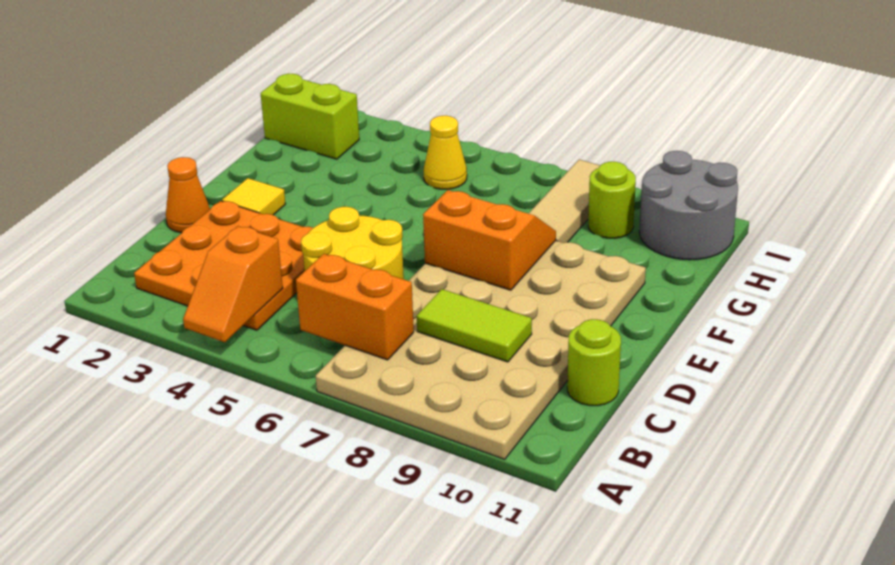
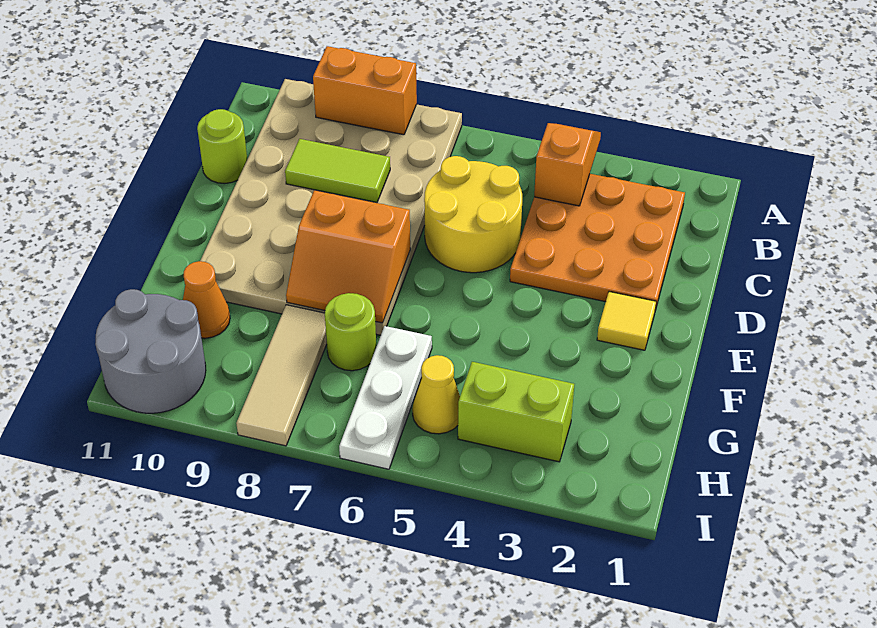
orange brick B6:B7 level 2 -> orange brick A8:A9 level 2
orange cone D1 level 1 -> orange cone G10 level 1
none -> white plate G6:I6 level 1
lime brick H1:H2 level 1 -> lime brick H3:H4 level 1
lime round brick H9 level 1 -> lime round brick G7 level 1

